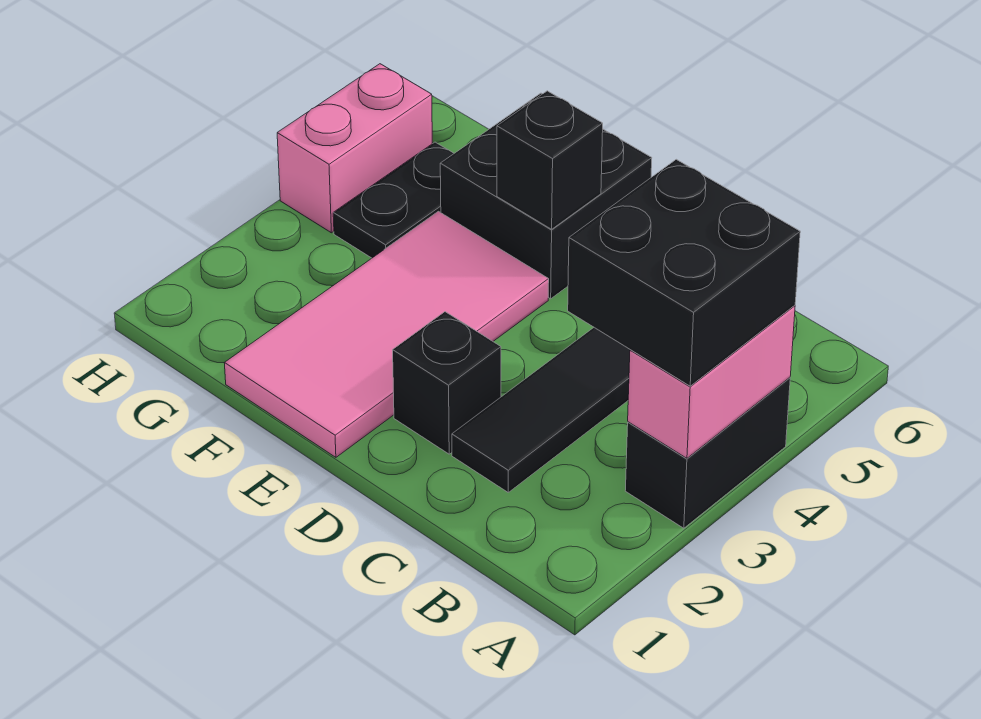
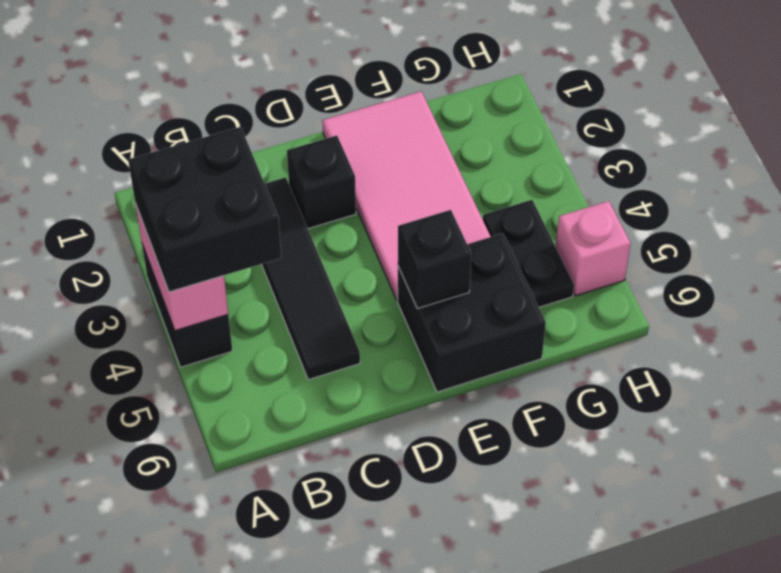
pink brick H4:H5 level 1 -> pink brick H5 level 1

